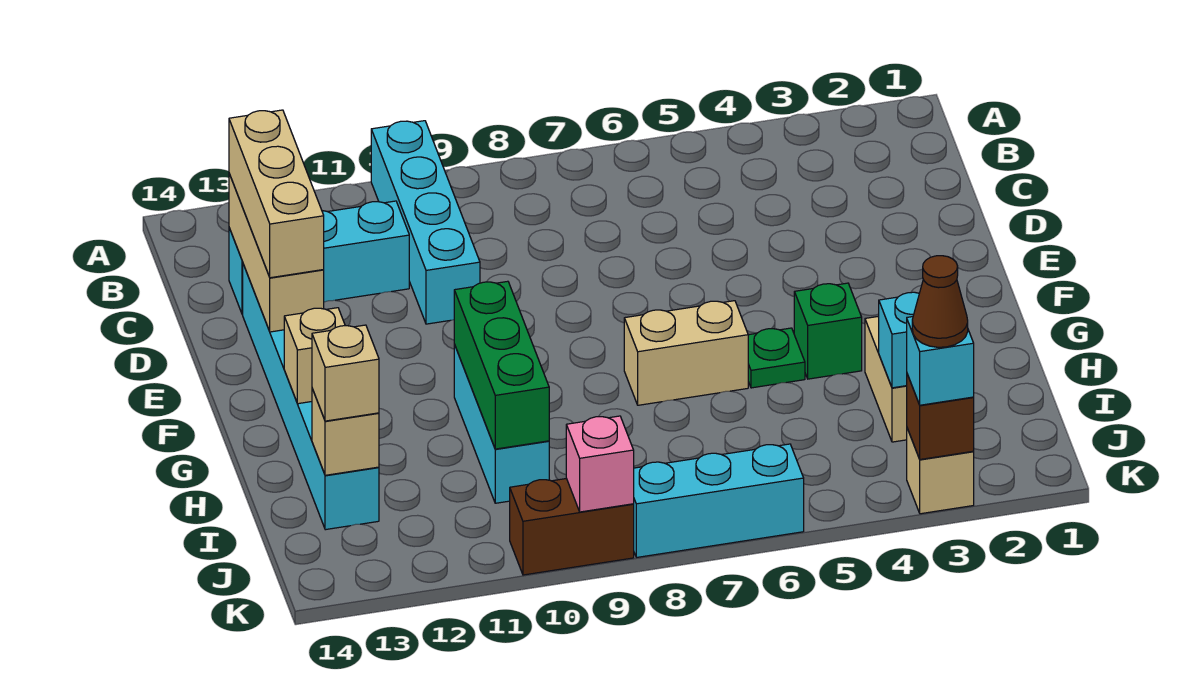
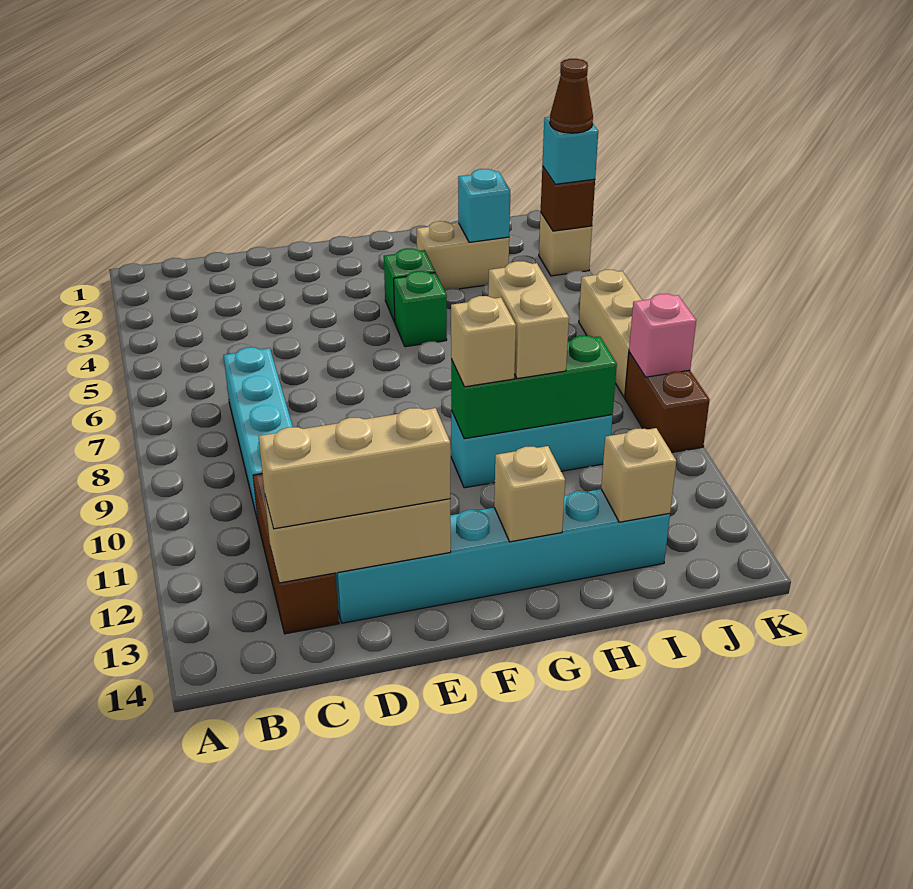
cyan brick A10:D10 level 1 -> cyan brick C7:C10 level 1
cyan brick C11:C13 level 1 -> brown brick C11:C13 level 1
green plate G5 level 1 -> green brick G5 level 1
tan brick G6:G7 level 1 -> tan brick H9:H10 level 3
tan brick I13 level 3 -> tan brick G10 level 3
cyan brick K6:K8 level 1 -> tan brick K6:K8 level 1

